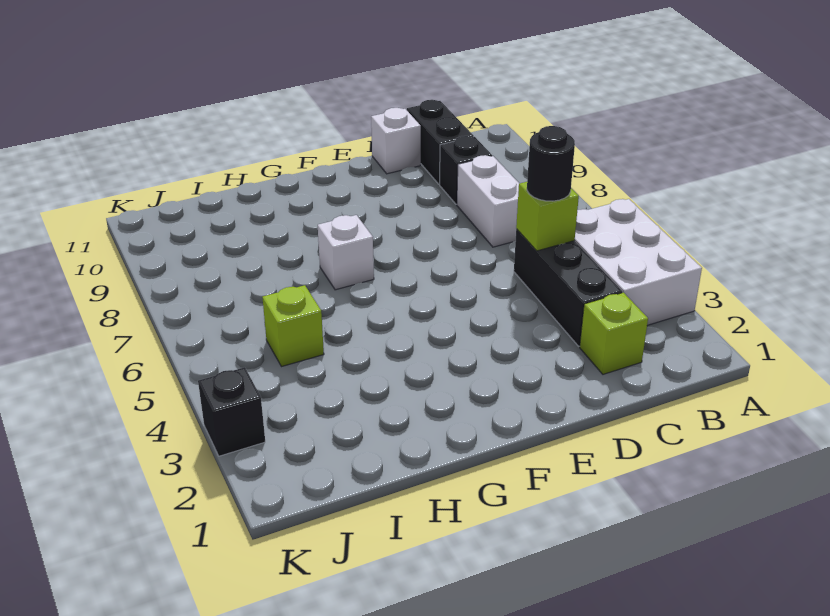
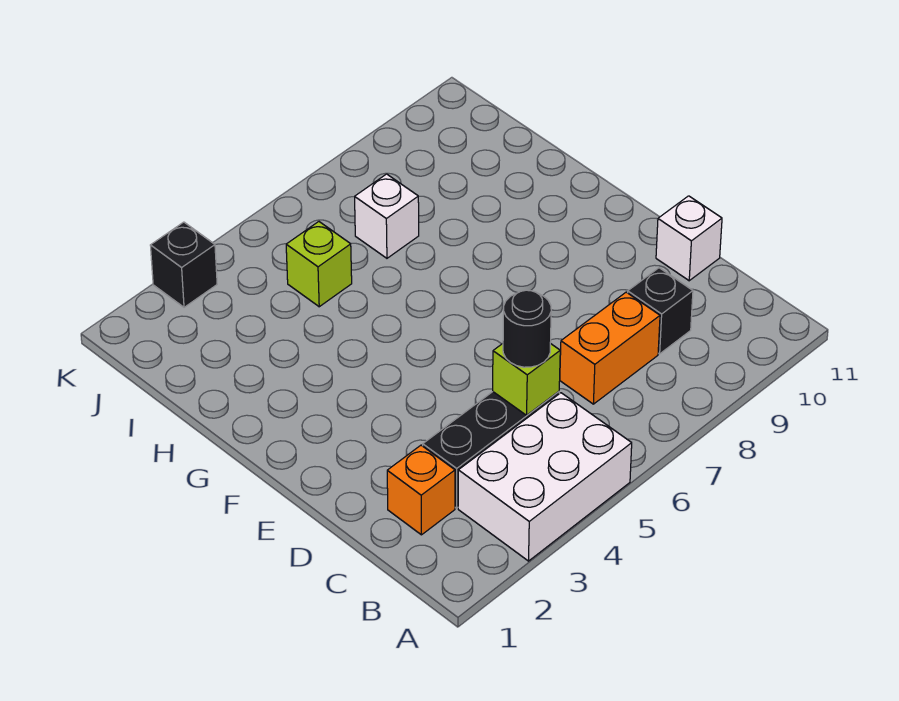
lime brick C2 level 1 -> orange brick C2 level 1
white brick C7:C8 level 1 -> orange brick C7:C8 level 1
black brick C10:C11 level 1 -> none
white brick G7 level 1 -> white brick I7 level 1

